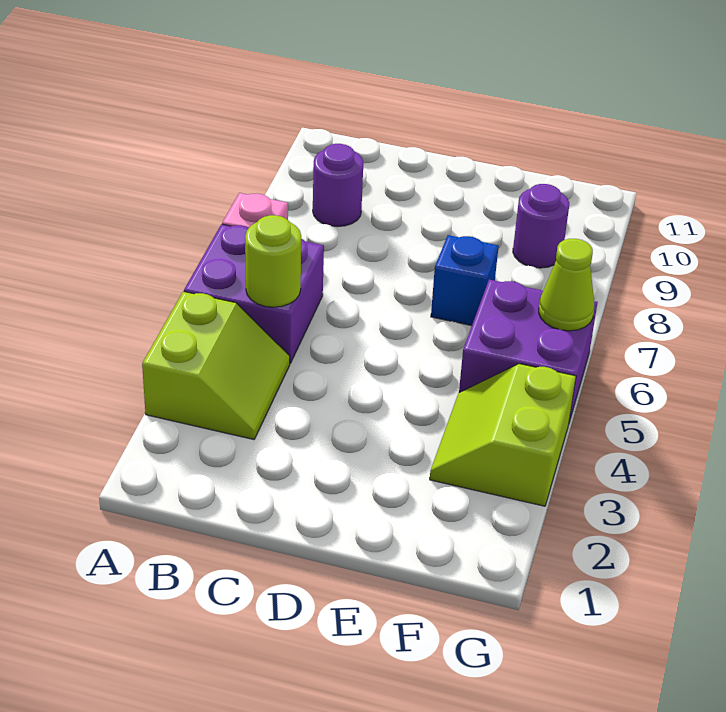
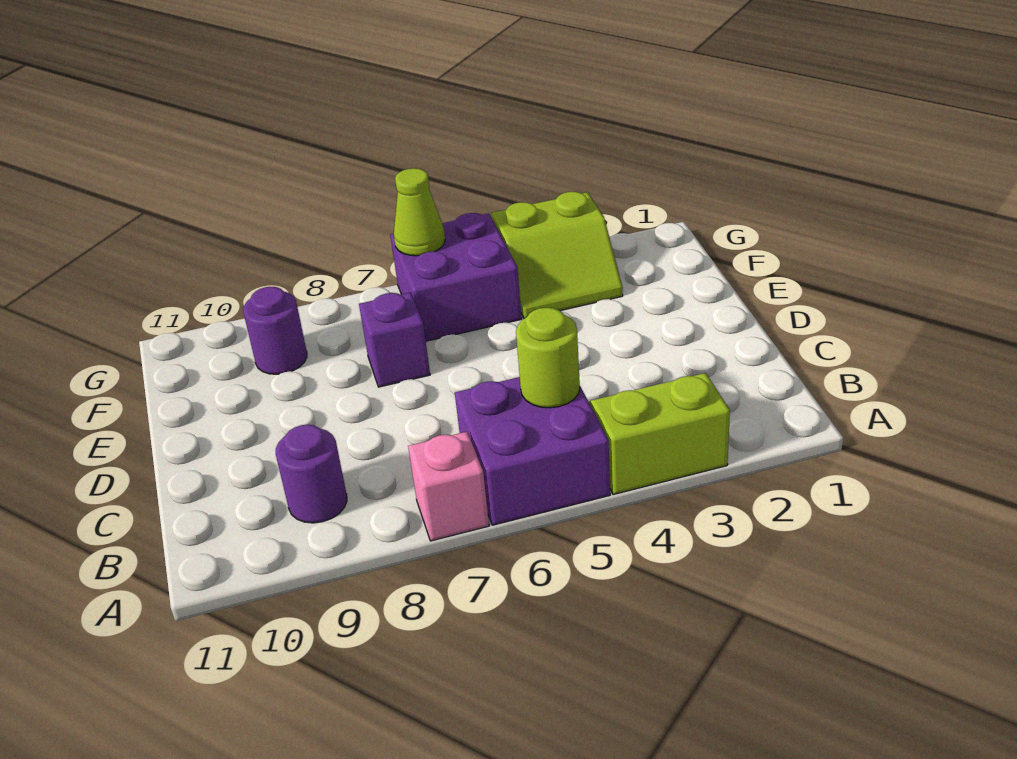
blue brick E7 level 1 -> purple brick E7 level 1

